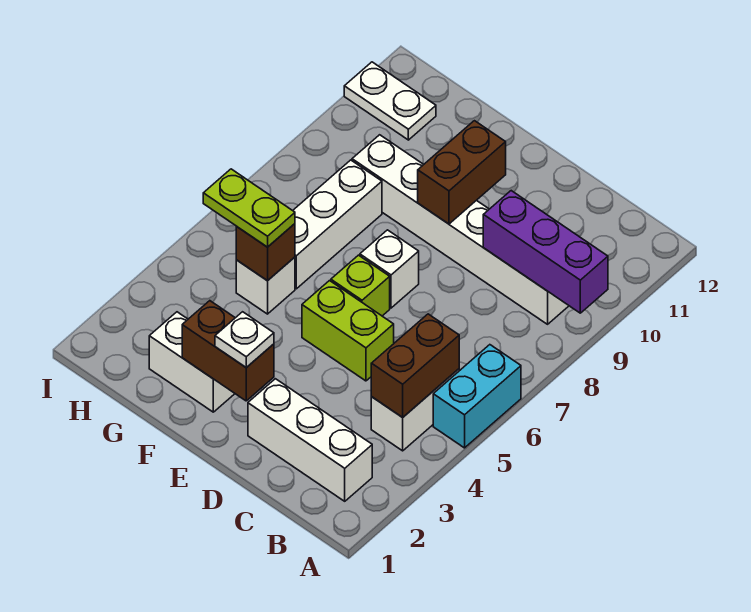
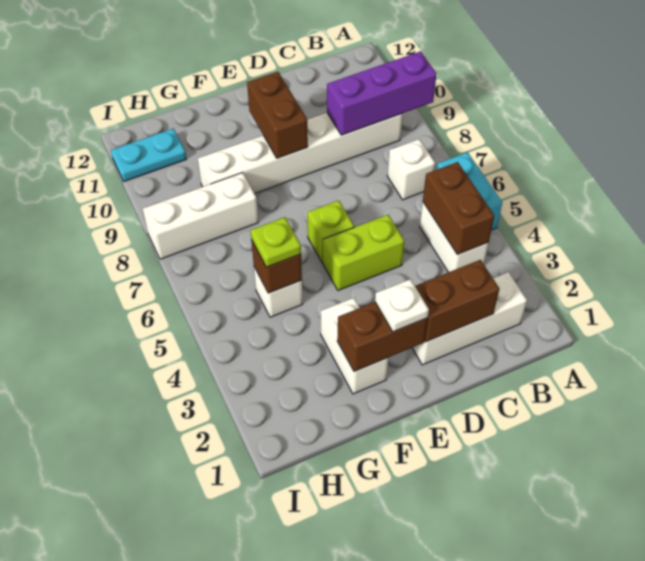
none -> brown brick C2:D2 level 2
white brick E7 level 1 -> white brick B7 level 1
white brick F2:G2 level 1 -> white brick F2:F3 level 1
lime plate G5:H5 level 3 -> lime plate G5 level 3
white brick G6:G8 level 1 -> white brick G8:I8 level 1
white plate H11:I11 level 1 -> cyan plate H11:I11 level 1

